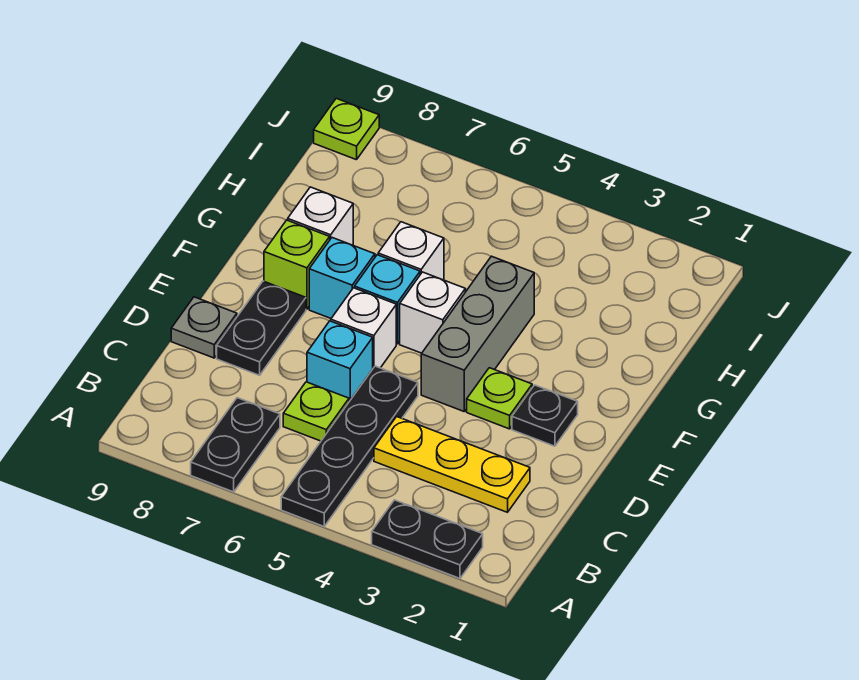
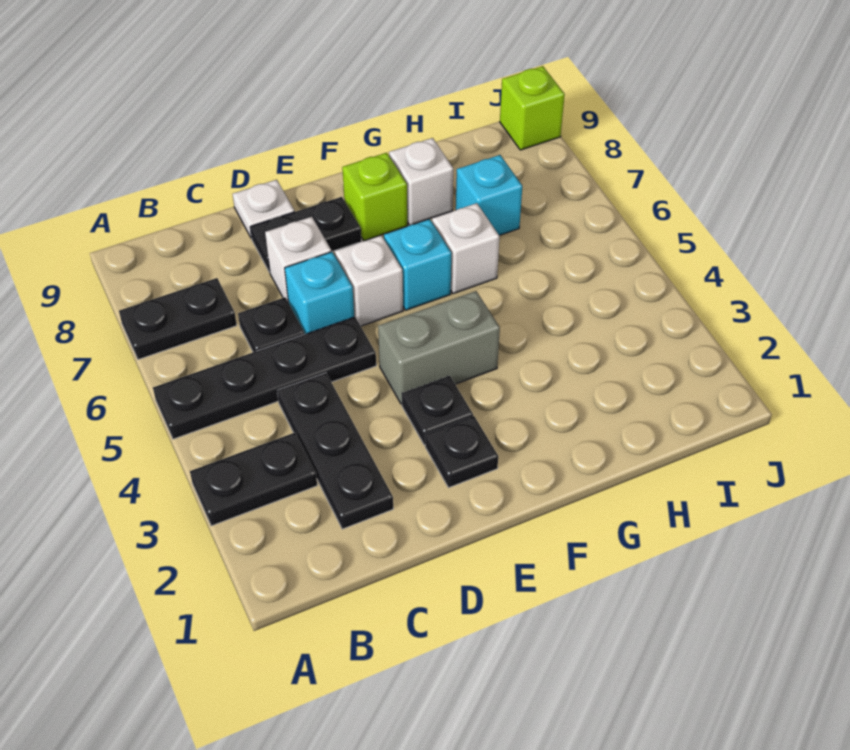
black plate A2:A3 level 1 -> black plate A3:B3 level 1
yellow plate C2:C4 level 1 -> black plate C2:C4 level 1
lime plate C6 level 1 -> black plate C6 level 1
grey plate D9 level 1 -> white plate D9 level 1
lime plate E3 level 1 -> black plate E3 level 1
grey brick E4:G4 level 1 -> grey brick E4:F4 level 1
white brick F5 level 1 -> white brick D7 level 1
cyan brick F7 level 1 -> cyan brick H7 level 1
lime plate J9 level 1 -> lime brick J9 level 1

